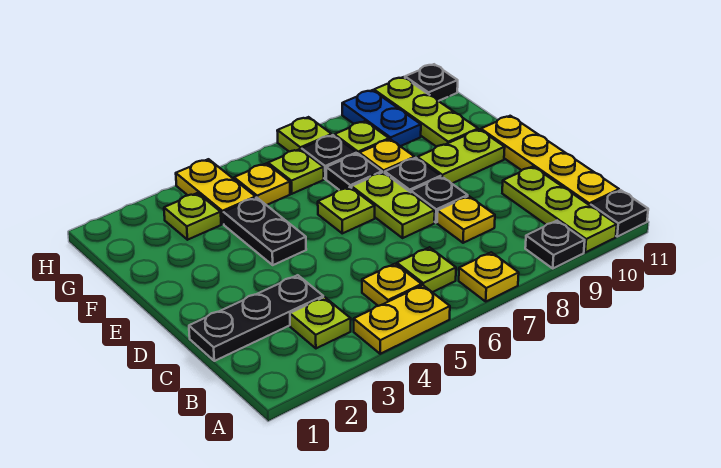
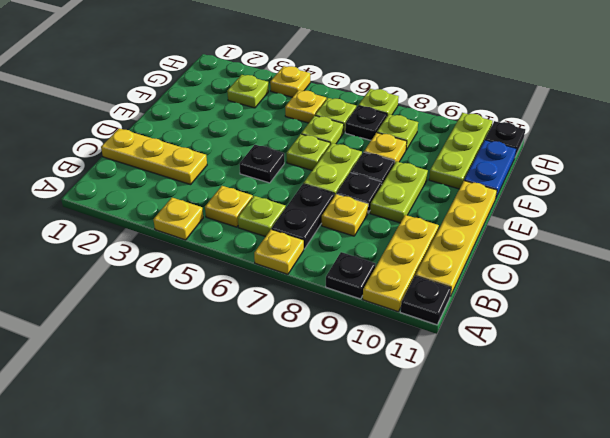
yellow plate A4:A5 level 1 -> yellow plate A4 level 1
lime plate A10:C10 level 1 -> yellow plate A10:C10 level 1
lime plate B3 level 1 -> lime plate F6 level 1
black plate C1:C3 level 1 -> yellow plate C1:C3 level 1
black plate E4:F4 level 1 -> black plate B7:C7 level 1
lime plate E9:E10 level 1 -> lime plate D9:E9 level 1
black plate F7 level 1 -> black plate D5 level 1
yellow plate G4:H4 level 1 -> yellow plate H4 level 1
blue plate G9:H9 level 1 -> blue plate F11:G11 level 1

